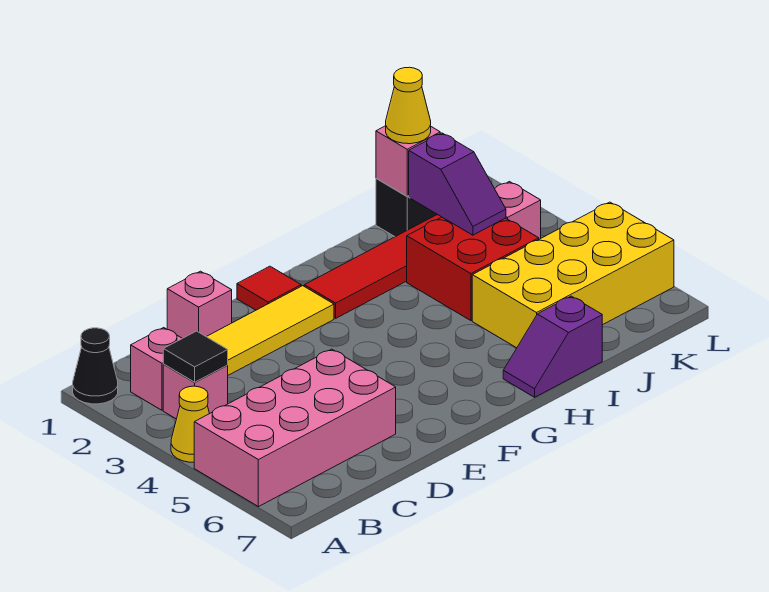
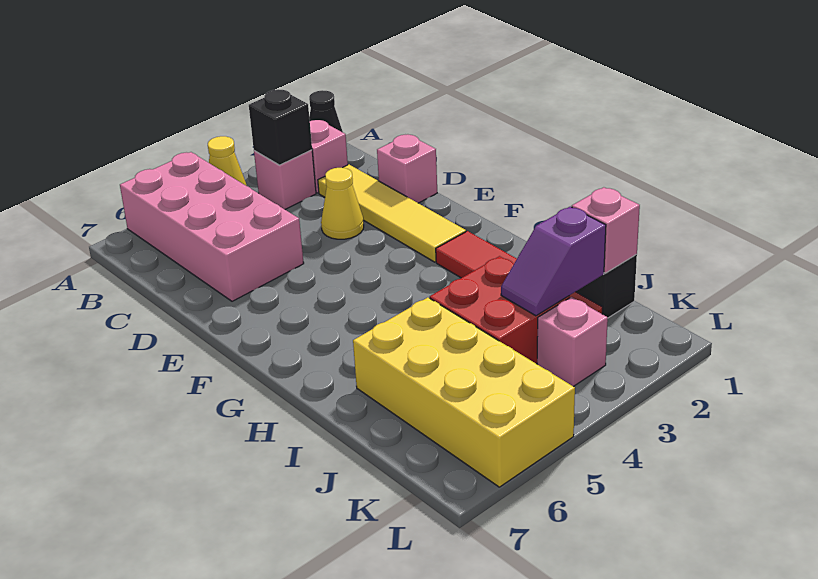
black tile B3 level 2 -> black brick B3 level 2
red tile F1 level 1 -> none
purple slope H7:I7 level 1 top I -> none
yellow cone J1 level 3 -> yellow cone D3 level 1

